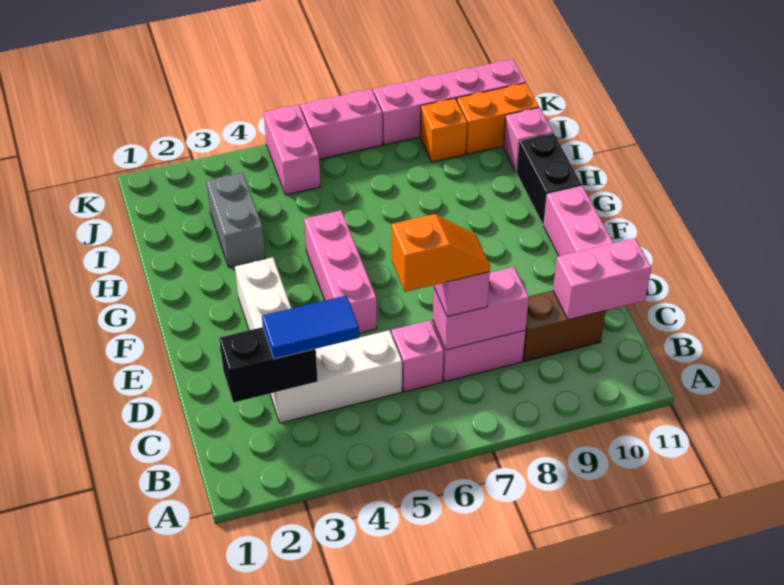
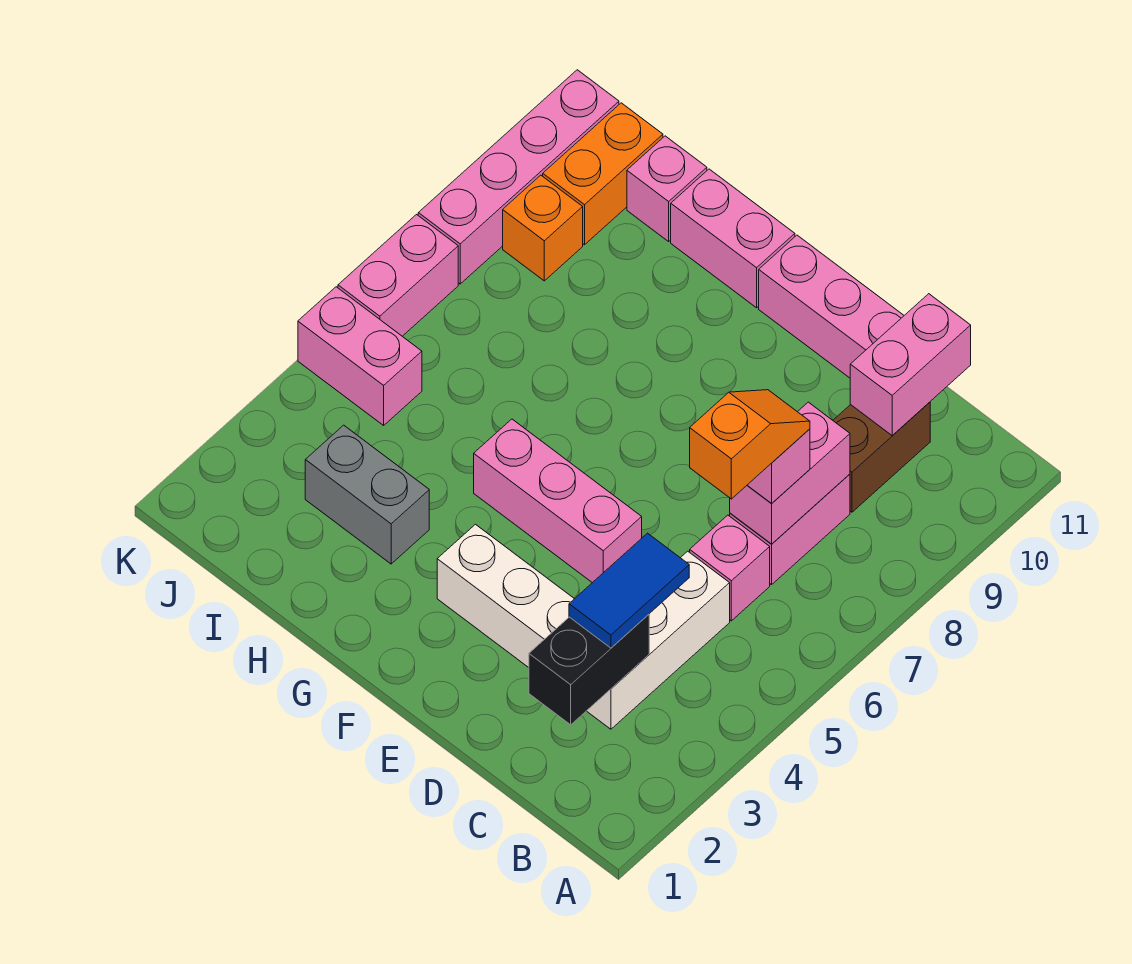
black brick G11:H11 level 1 -> pink brick G11:H11 level 1

